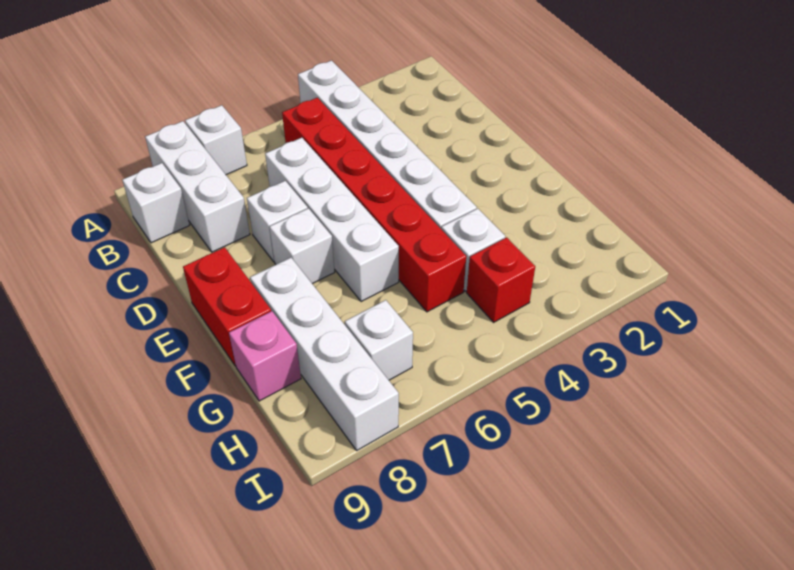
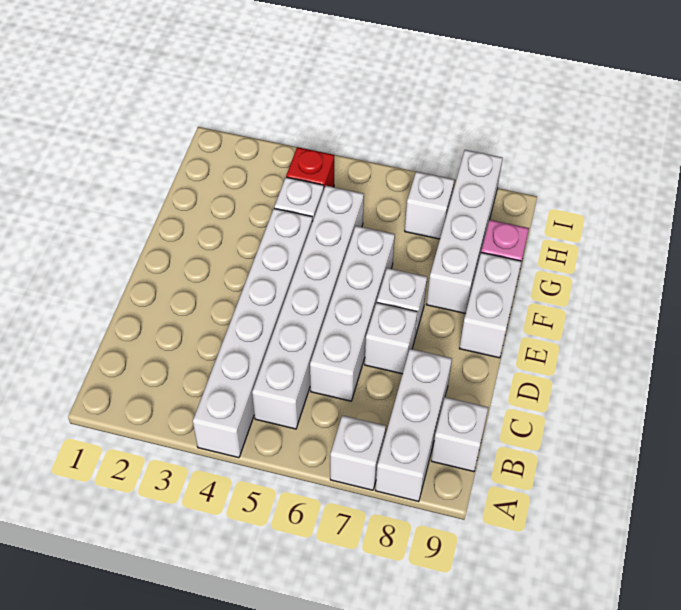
red brick B5:G5 level 1 -> white brick B5:G5 level 1
red brick E9:F9 level 1 -> white brick E9:F9 level 1

